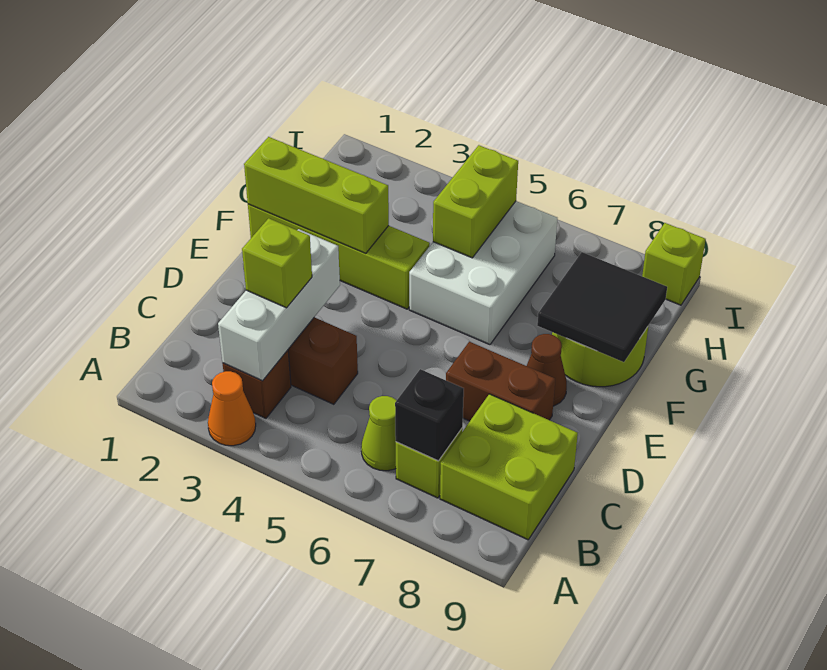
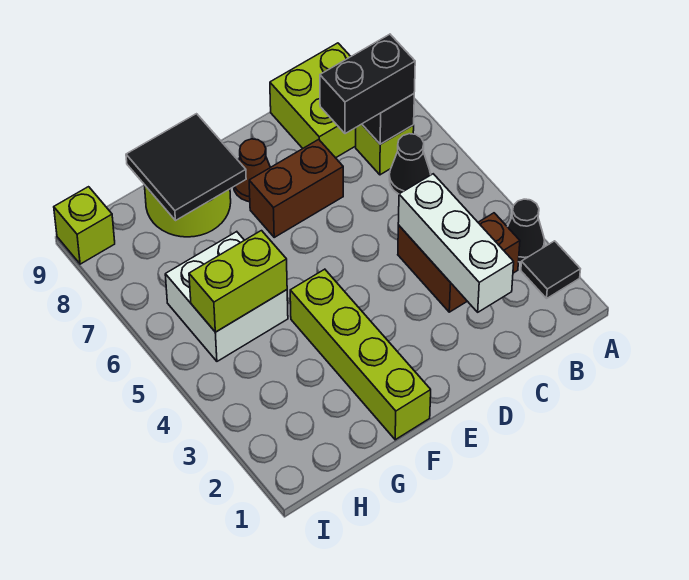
none -> black tile A2 level 1
orange cone A3 level 1 -> black cone A3 level 1
white brick B3:D3 level 2 -> white brick C2:C4 level 2
lime cone B6 level 1 -> black cone B6 level 1
none -> black brick B7:C7 level 3
lime brick C3 level 3 -> none
brown brick D7:D8 level 1 -> brown brick D7:E7 level 1
lime brick F1:F3 level 2 -> none
white brick F5:H6 level 1 -> white brick G5:H6 level 1

